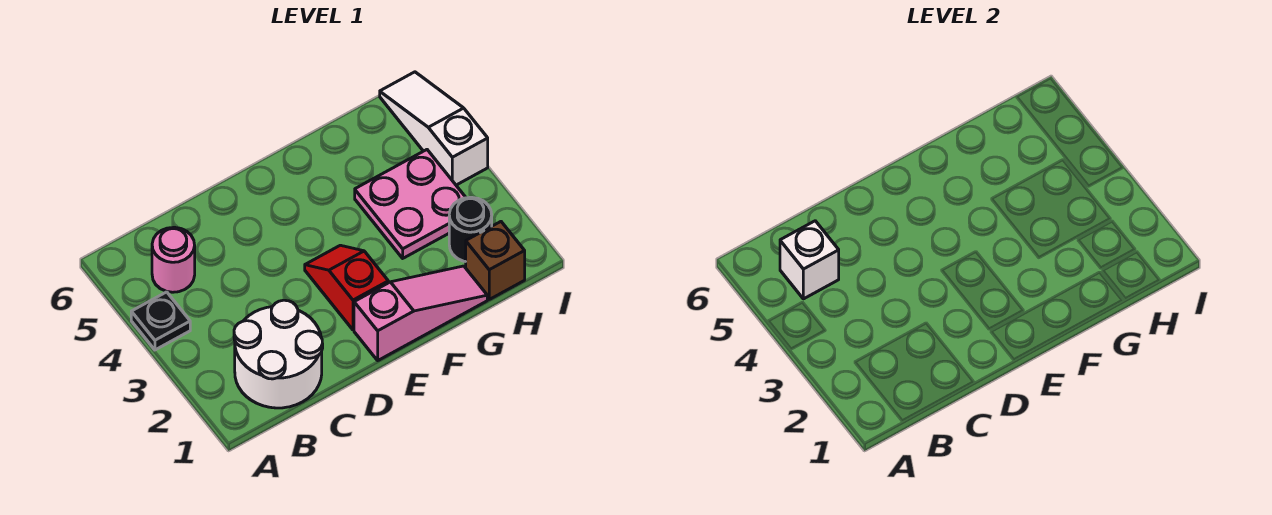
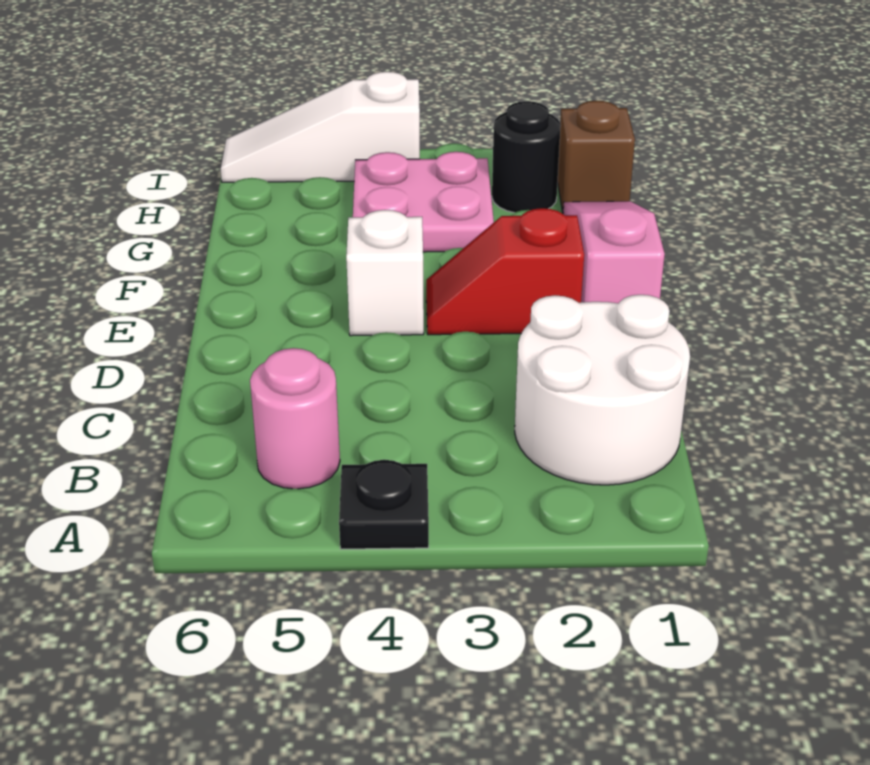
white brick B5 level 2 -> white brick E4 level 1

